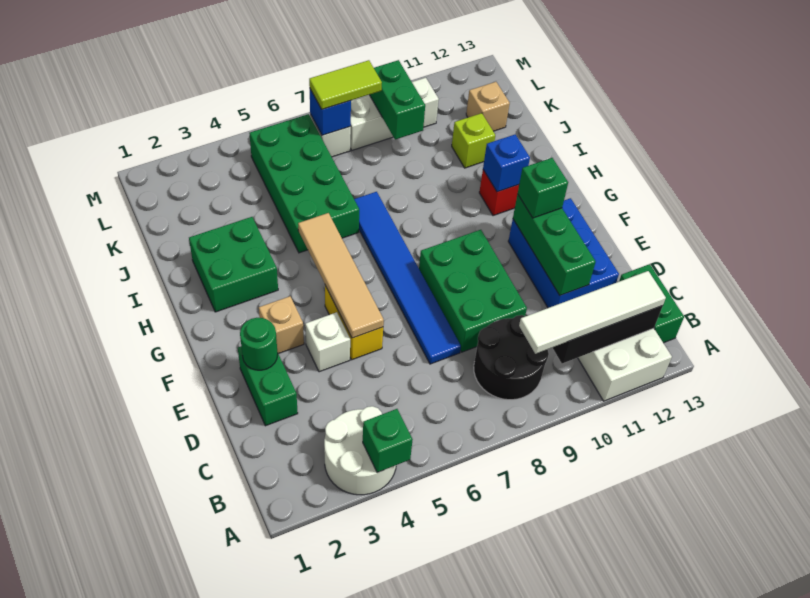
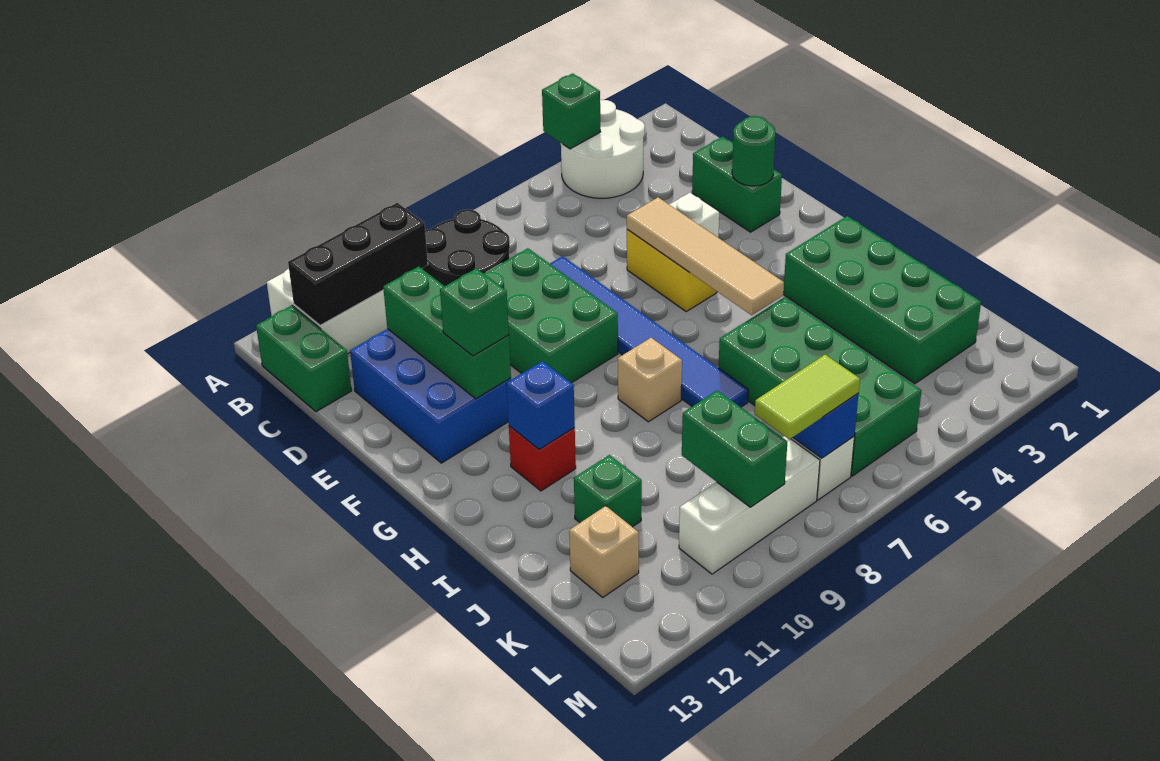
white tile B9:B12 level 3 -> none
tan brick F3 level 1 -> tan brick H8 level 1
green brick H2:I3 level 1 -> green brick H2:K3 level 1
lime brick J11 level 1 -> green brick J11 level 1

